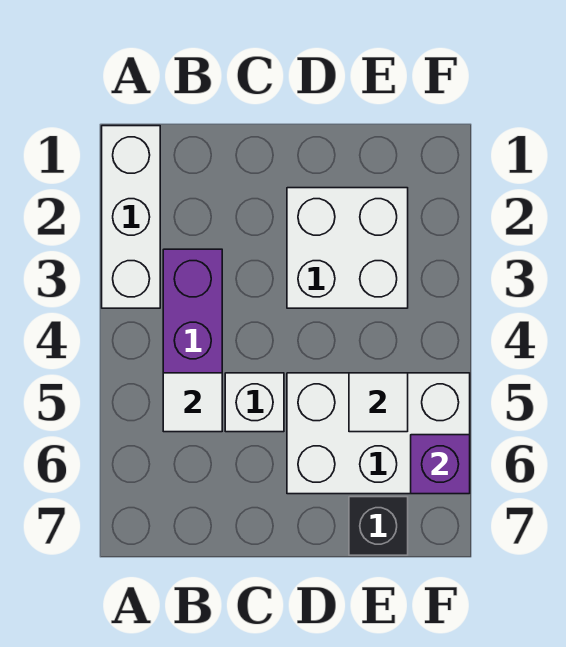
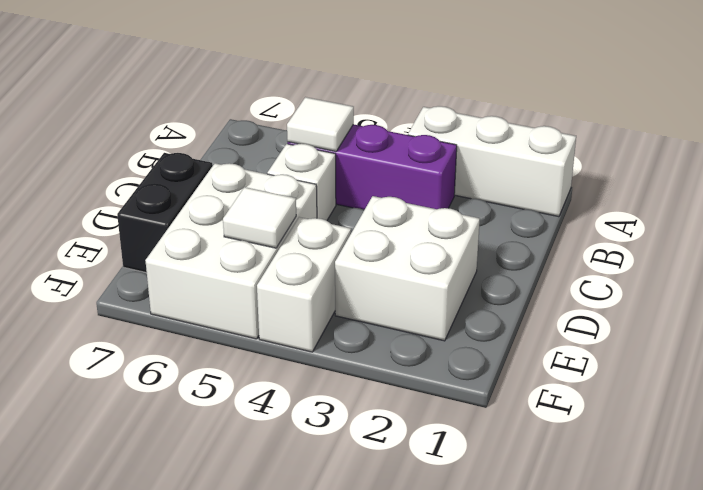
none -> white brick E4:F4 level 1
black brick E7 level 1 -> black brick D7:E7 level 1
purple brick F6 level 2 -> none

